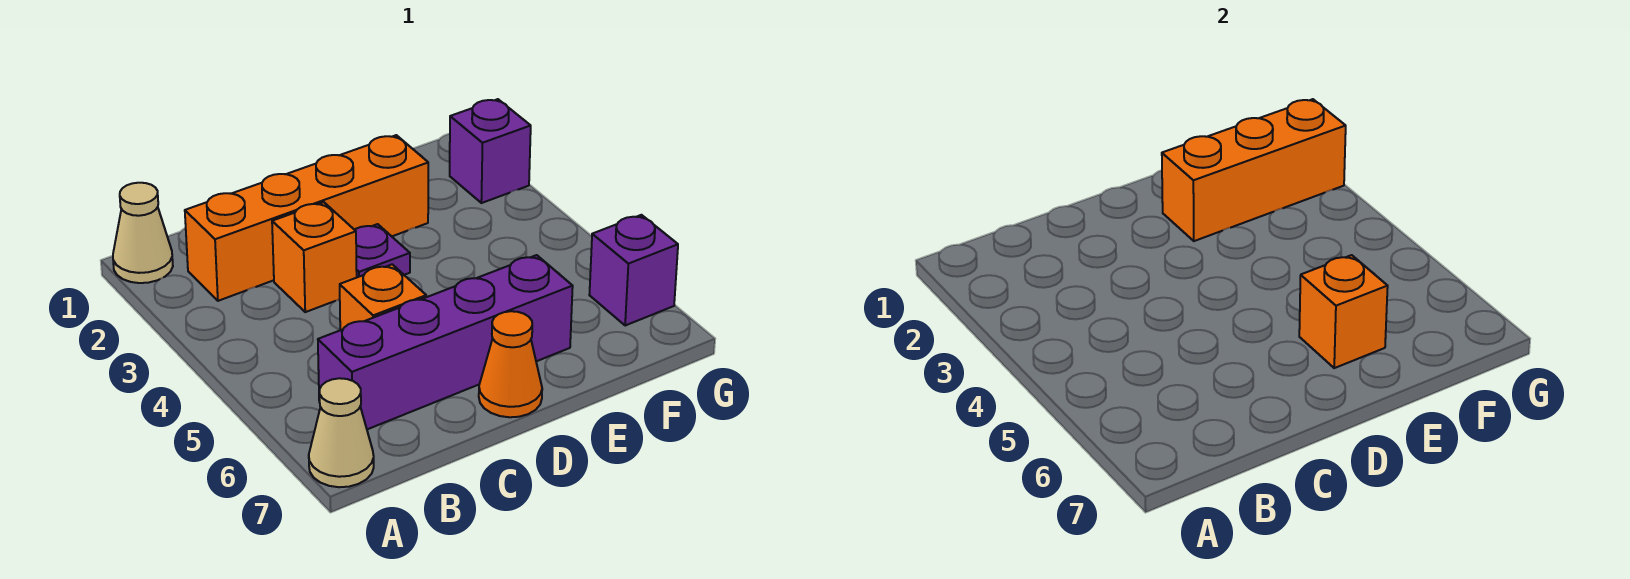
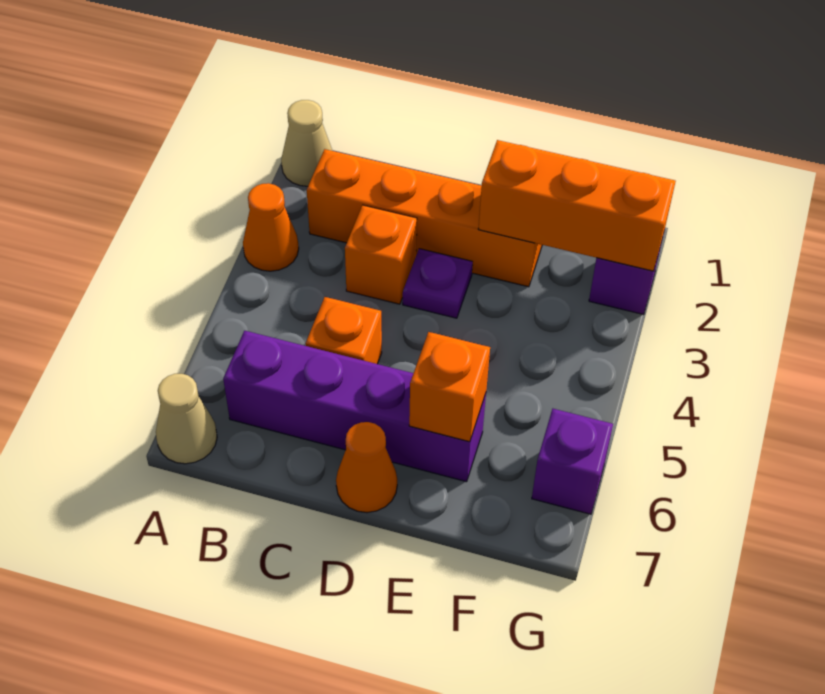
none -> orange cone A3 level 1

